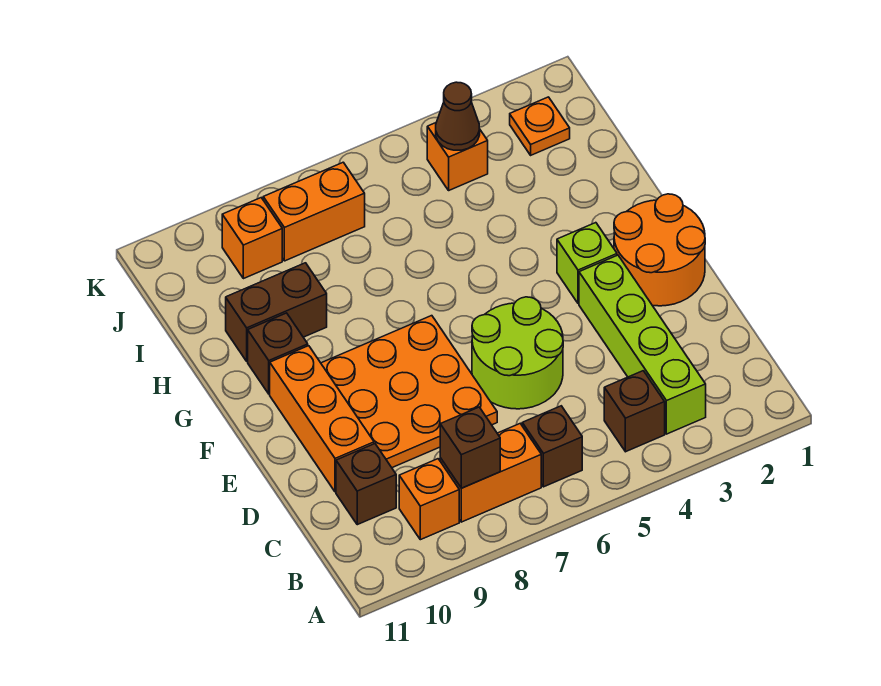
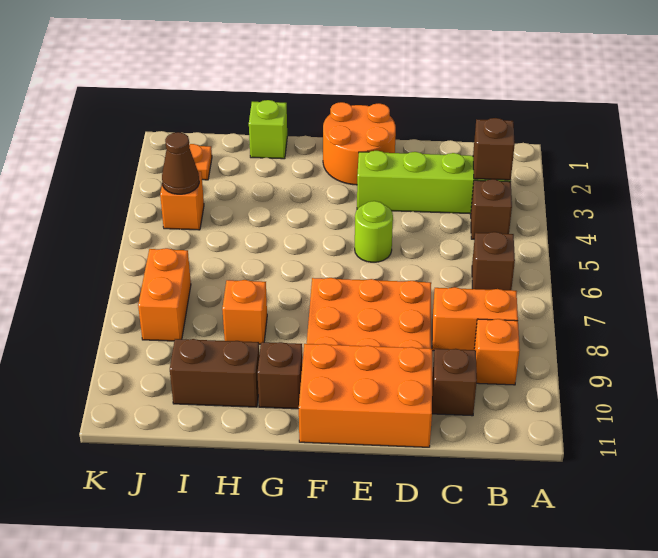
orange brick B7:B8 level 1 -> orange brick B8:C8 level 1
brown brick B8 level 2 -> brown brick B3 level 2
lime round brick D5:E6 level 1 -> lime round brick E5 level 1
orange brick D10:F10 level 1 -> orange brick D10:F11 level 1
lime brick F3 level 1 -> lime brick H1 level 1
brown brick H9:H10 level 1 -> brown brick H10:I10 level 1
orange brick J9 level 1 -> orange brick H8 level 1

